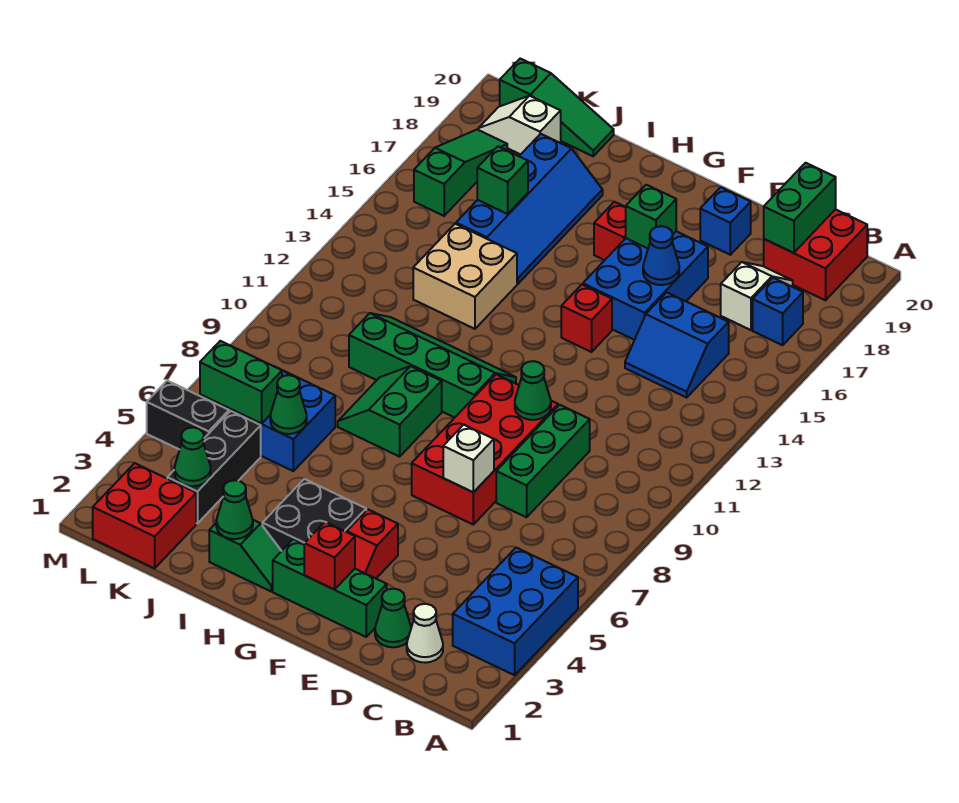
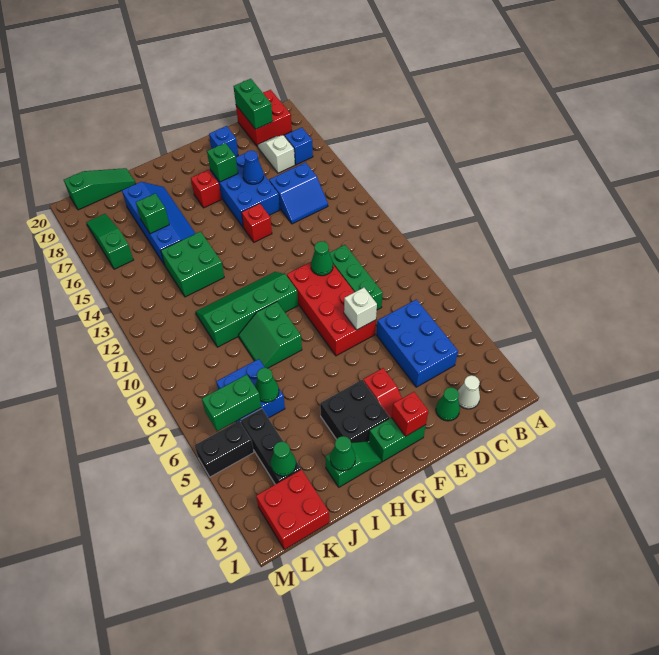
blue brick A3:B5 level 1 -> blue brick C4:D6 level 1
green brick E2:G2 level 1 -> green brick F2:G2 level 1
tan brick I13:J14 level 1 -> green brick I13:J14 level 1
white slope K19:L19 level 1 top K -> none

